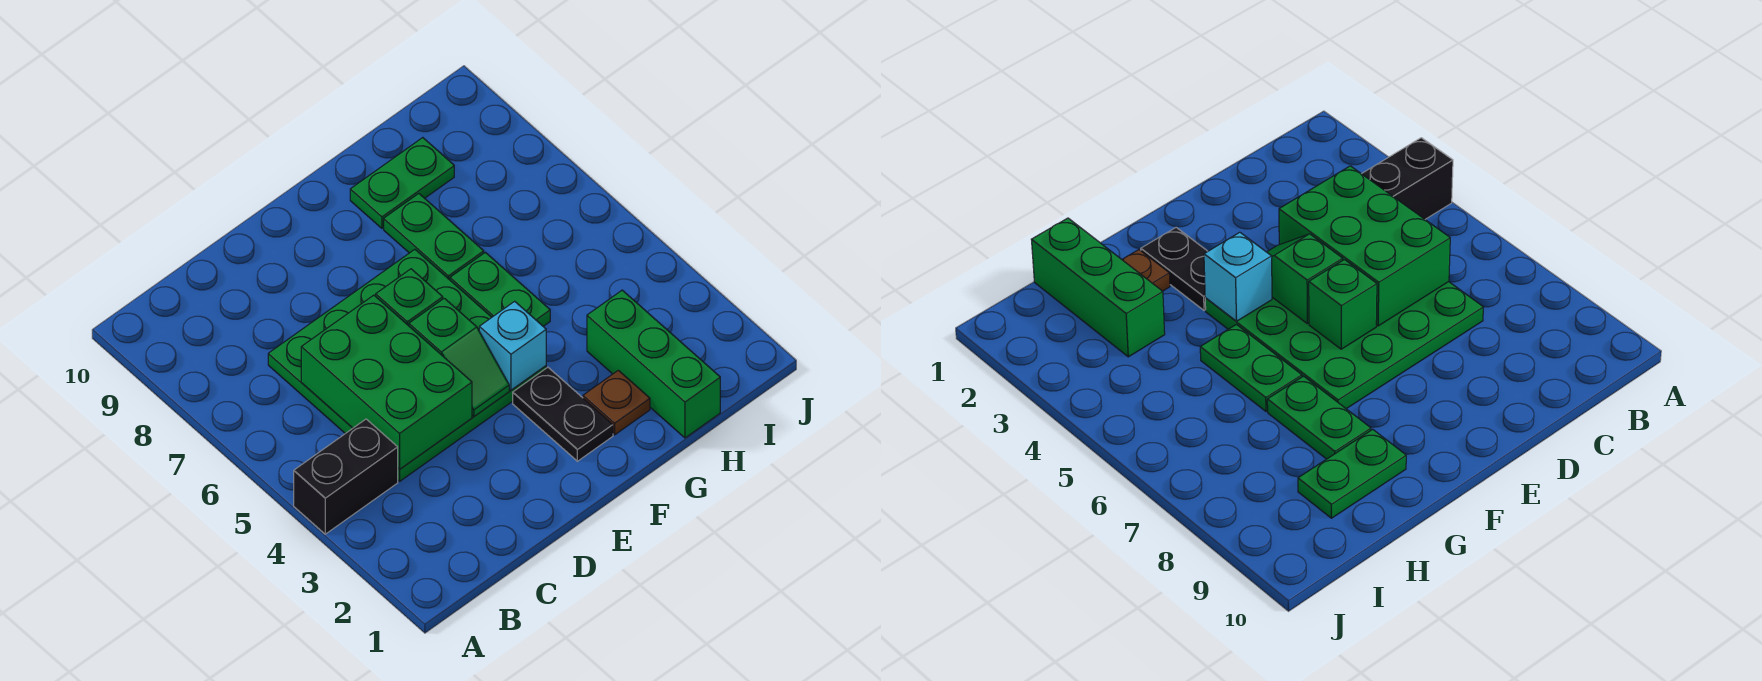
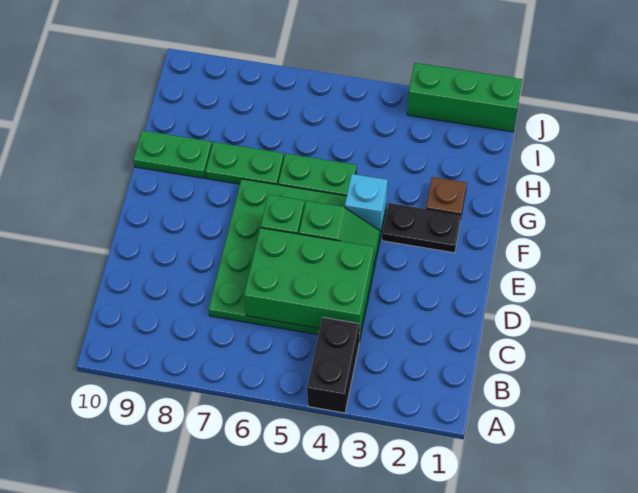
green plate G9:H9 level 1 -> green plate G9:G10 level 1
green brick H1:H3 level 1 -> green brick J1:J3 level 1

